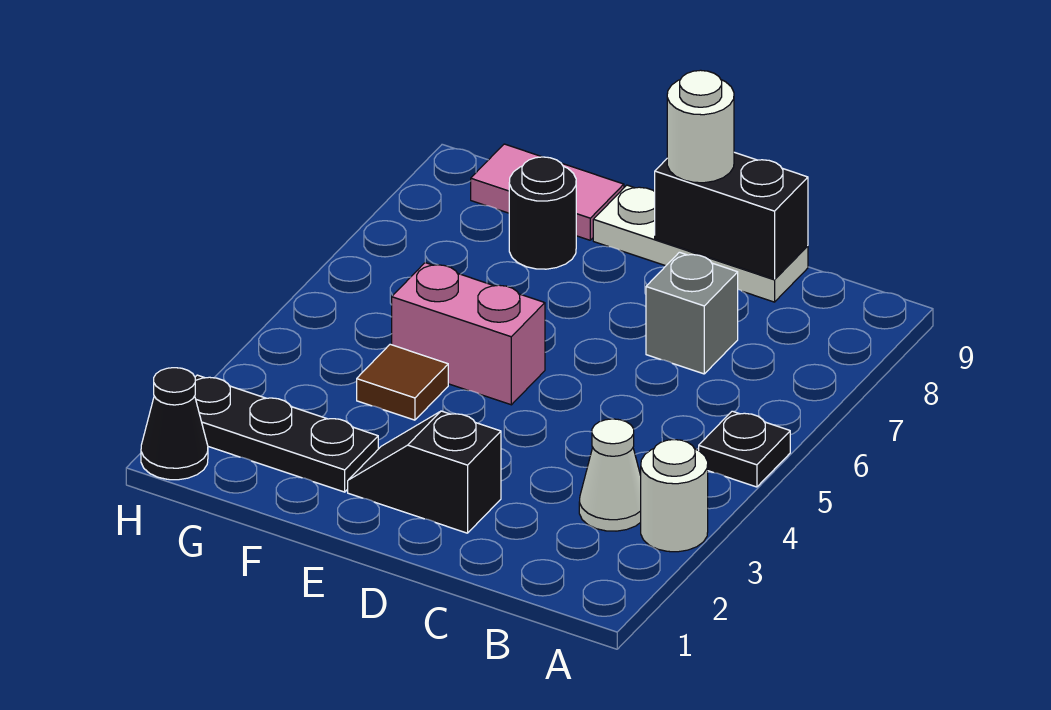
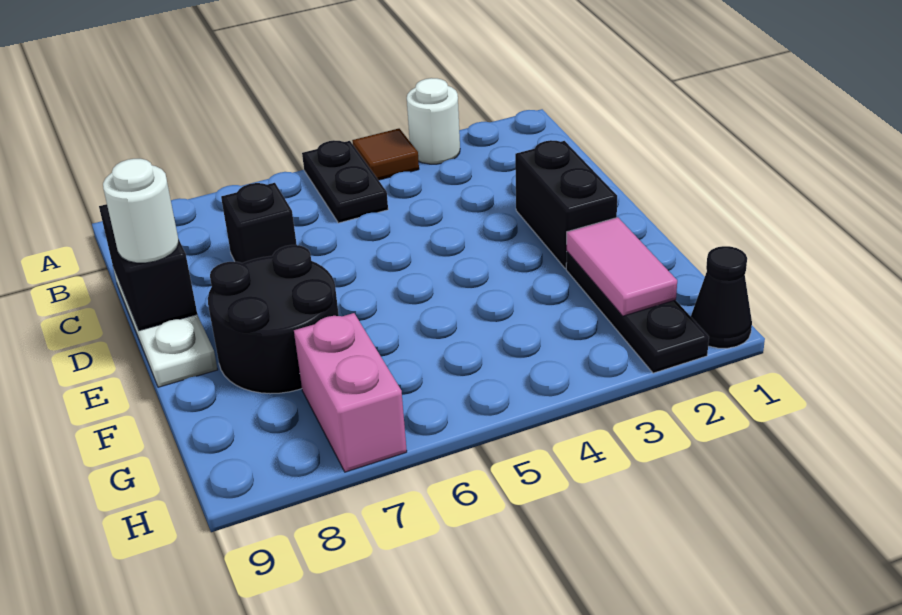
black plate A5 level 1 -> black plate A5:B5 level 1
white cone B3 level 1 -> none
grey brick C7 level 1 -> black brick C7 level 1
black slope D2:E2 level 1 top D -> black brick D2:E2 level 1
pink brick E5:F5 level 1 -> pink brick G7:H7 level 1
brown tile F4 level 1 -> brown tile A4 level 1
black round brick F8 level 1 -> black round brick E7:F8 level 1
pink tile F9:G9 level 1 -> pink tile F2:G2 level 2

